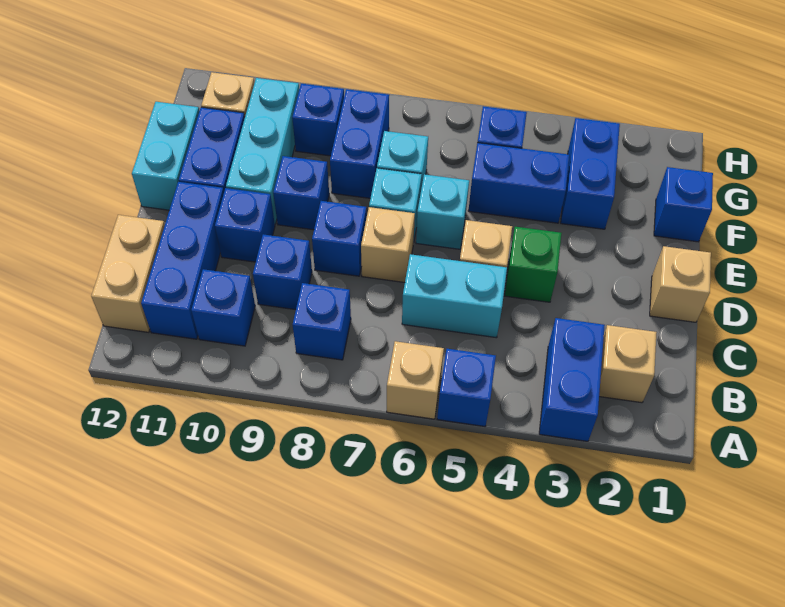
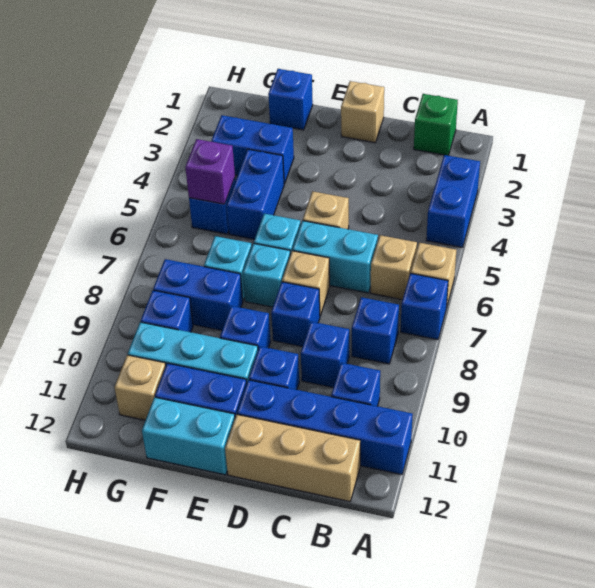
blue brick A3:B3 level 1 -> blue brick A3:A4 level 1
blue brick A5 level 1 -> blue brick A7 level 1
tan brick B2 level 1 -> tan brick B6 level 1
blue brick B11:D11 level 1 -> blue brick A11:D11 level 1
tan brick B12:C12 level 1 -> tan brick B12:D12 level 1
cyan brick C5:C6 level 1 -> cyan brick C6:D6 level 1
green brick D4 level 1 -> green brick B1 level 1
none -> purple brick G5 level 2

